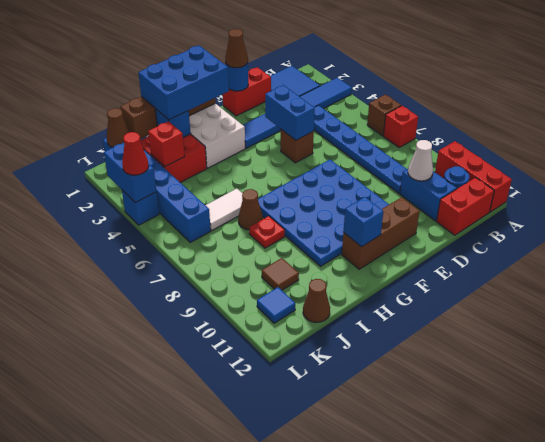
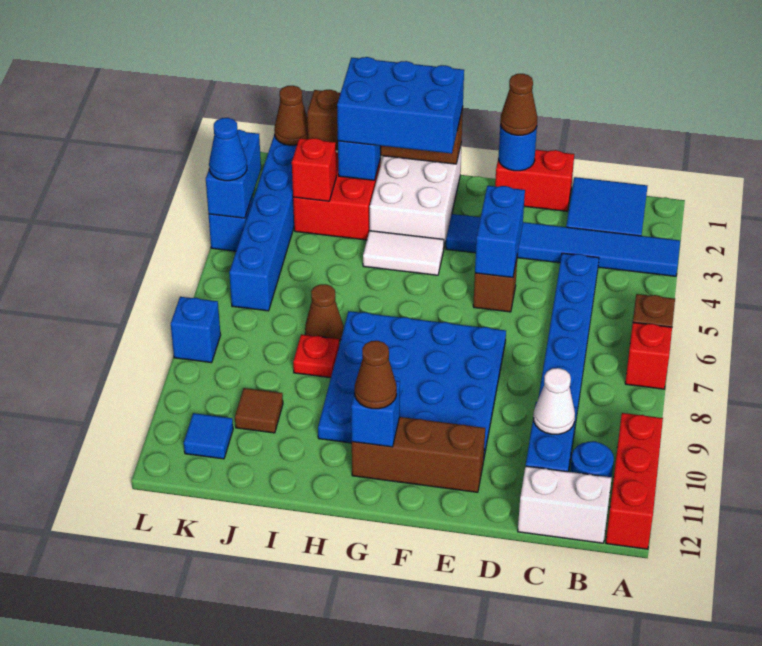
red brick B12:C12 level 1 -> white brick B12:C12 level 1
white tile I6:J6 level 1 -> white tile G4:H4 level 1
brown cone J12 level 1 -> brown cone G11 level 3
red cone L4 level 3 -> blue cone L4 level 3
none -> blue brick L8 level 1

